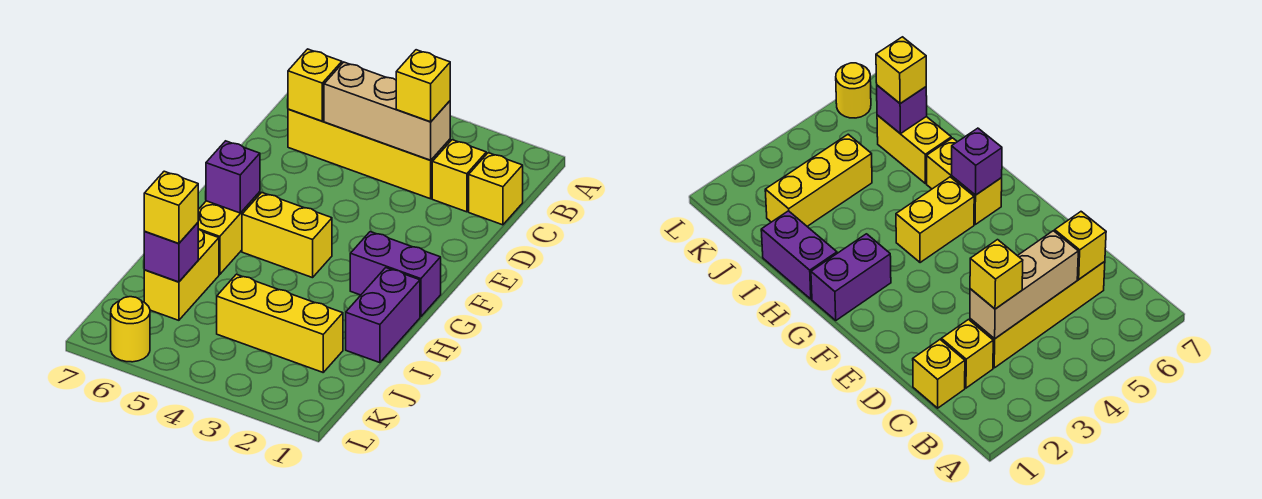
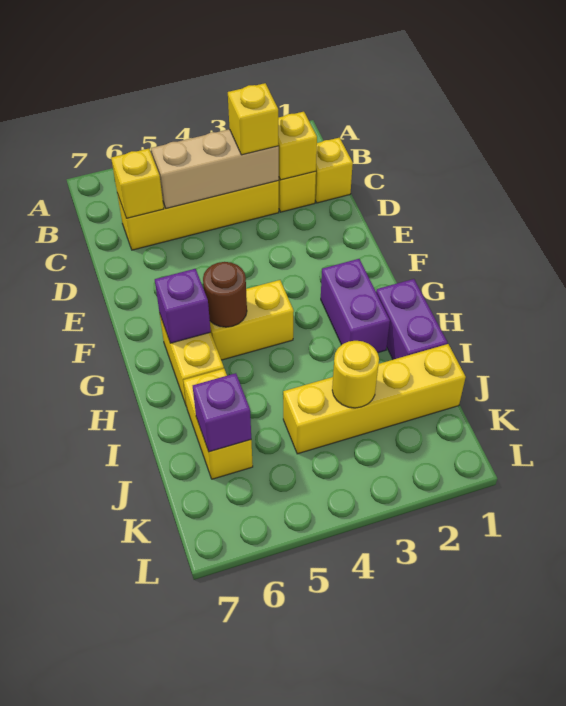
purple brick G1:G2 level 1 -> purple brick G2:H2 level 1
none -> brown round brick G5 level 2
yellow brick J2:J4 level 1 -> yellow brick J1:J4 level 1
yellow brick J6 level 3 -> yellow brick C2 level 2
yellow round brick L6 level 1 -> yellow round brick J3 level 2

